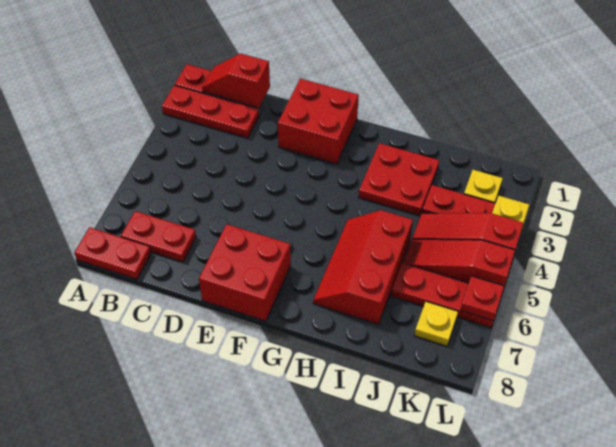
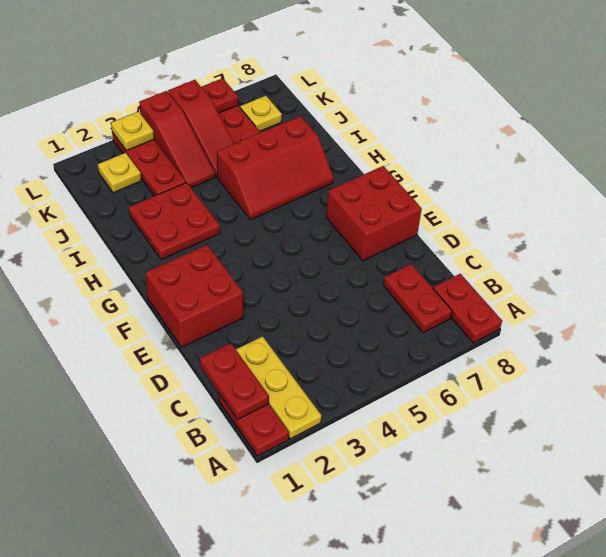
red plate A2:C2 level 1 -> yellow plate A2:C2 level 1
red slope B1:C1 level 2 top C -> red plate B1:C1 level 2

